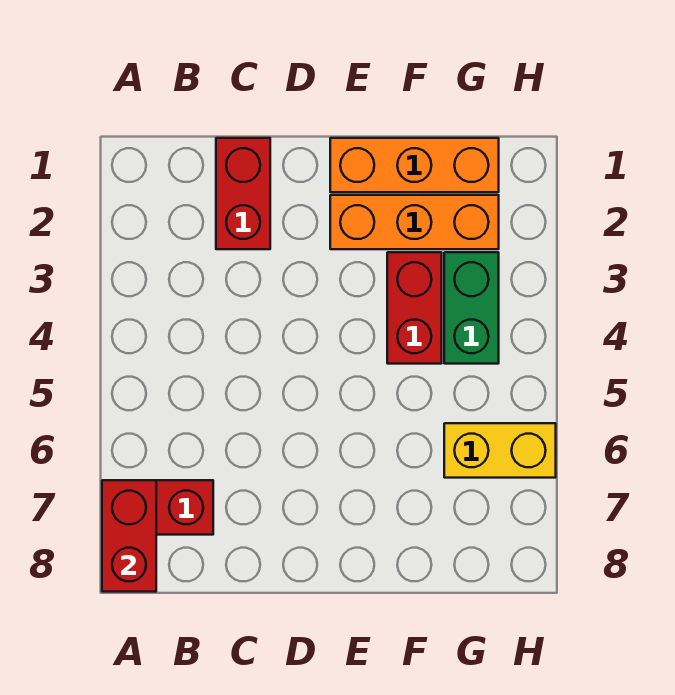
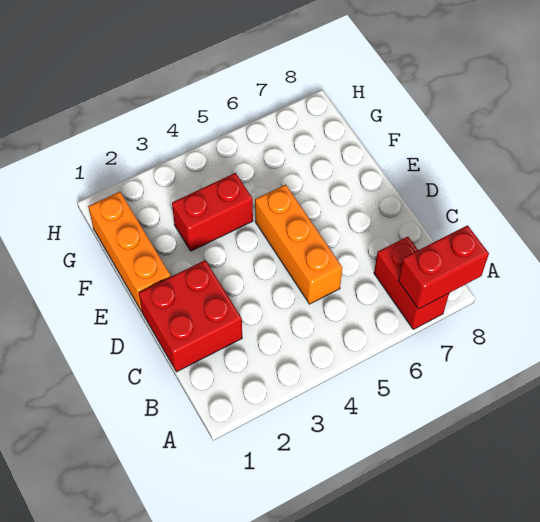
red brick C1:C2 level 1 -> red brick C1:D2 level 1
orange brick E2:G2 level 1 -> orange brick C5:E5 level 1
green brick G3:G4 level 1 -> none
yellow brick G6:H6 level 1 -> none

